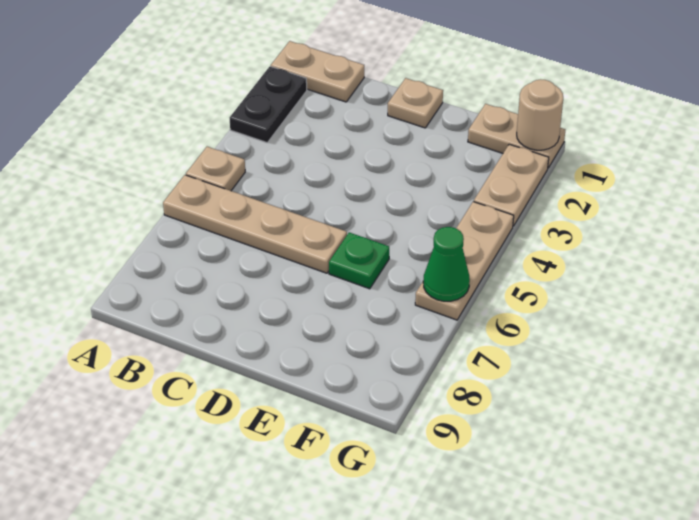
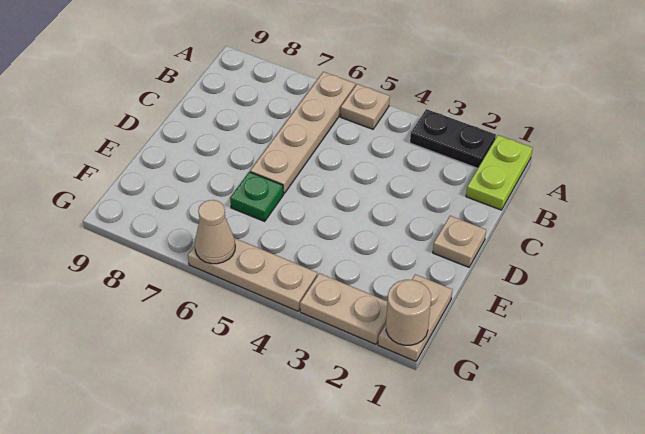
tan plate A1:B1 level 1 -> lime plate A1:B1 level 1
green cone G6 level 2 -> tan cone G6 level 2

